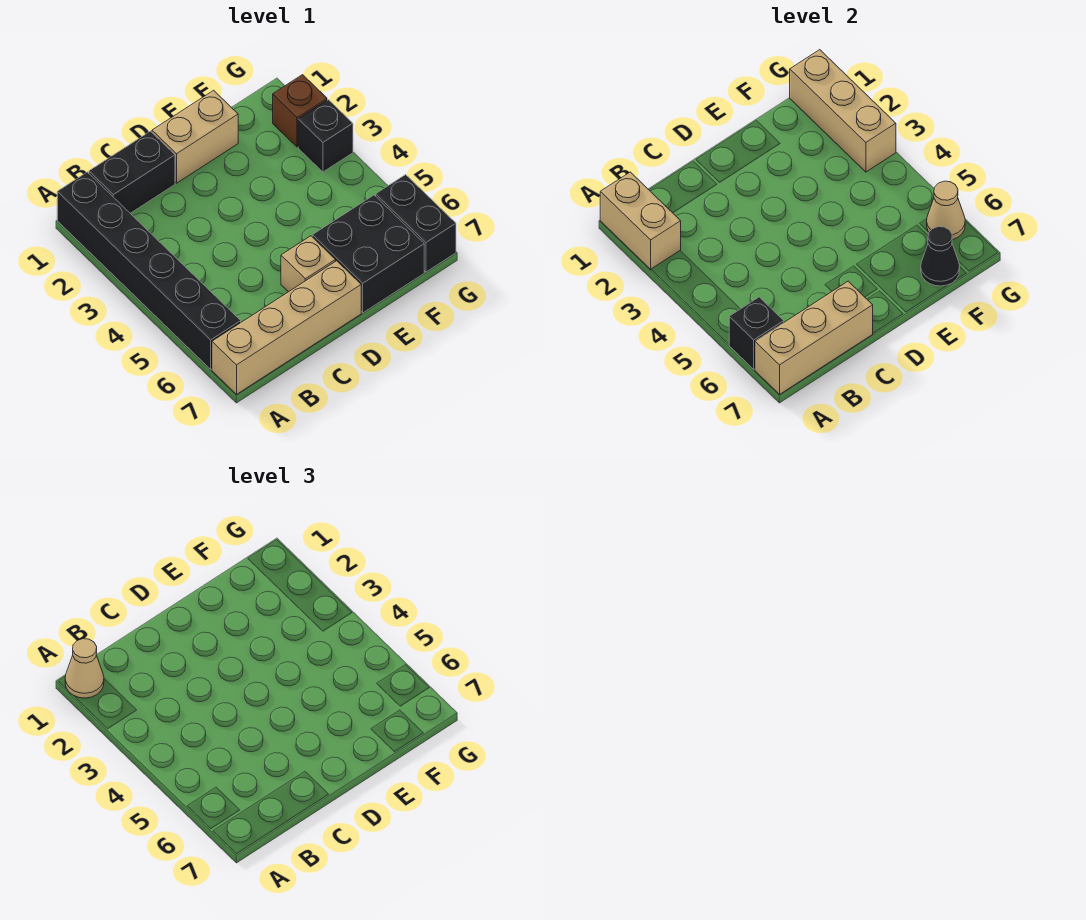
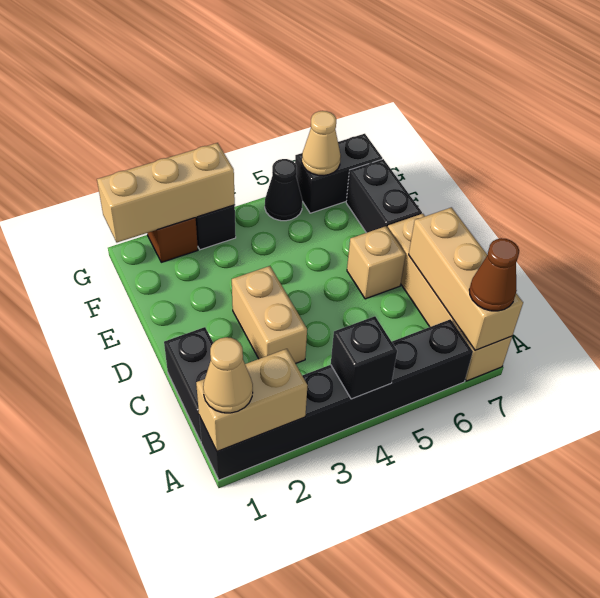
black brick A6 level 2 -> black brick A4 level 2
none -> brown cone A7 level 3
tan brick D1:E1 level 1 -> tan brick C3:D3 level 1
black brick E6:F7 level 1 -> black brick E7:F7 level 1
black cone F7 level 2 -> black cone G5 level 1

